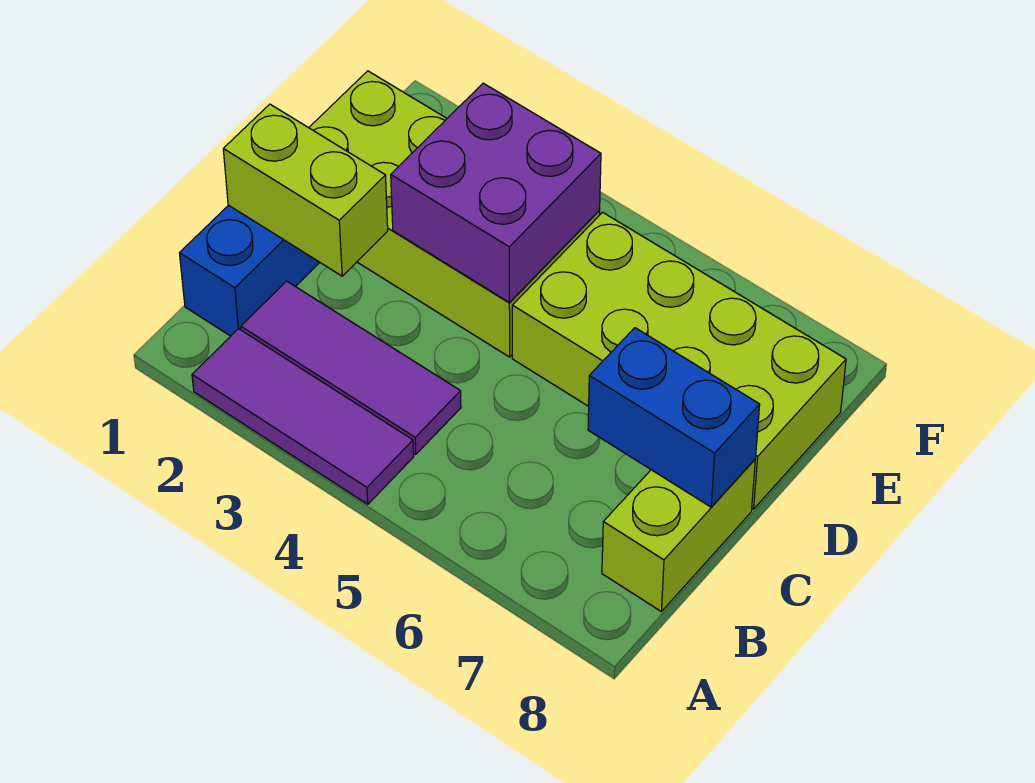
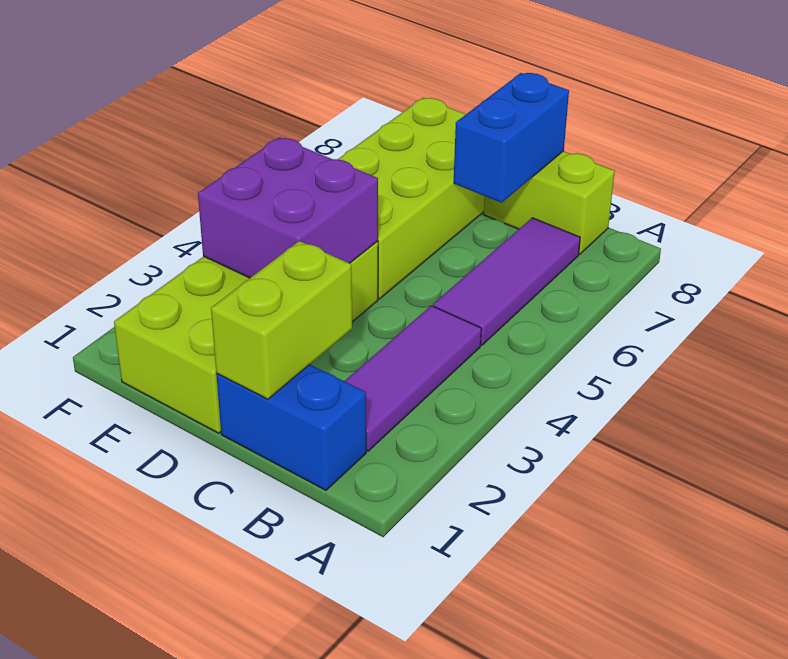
purple tile A2:A4 level 1 -> purple tile B5:B7 level 1

